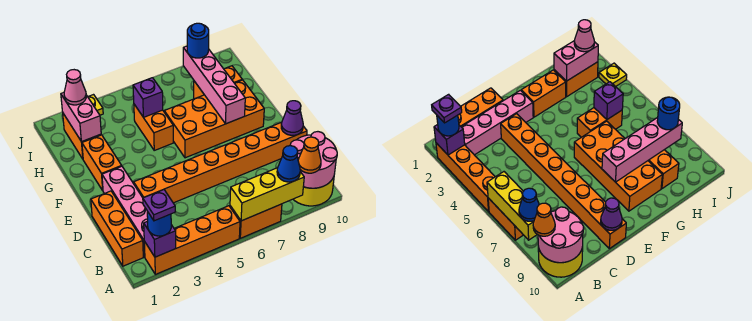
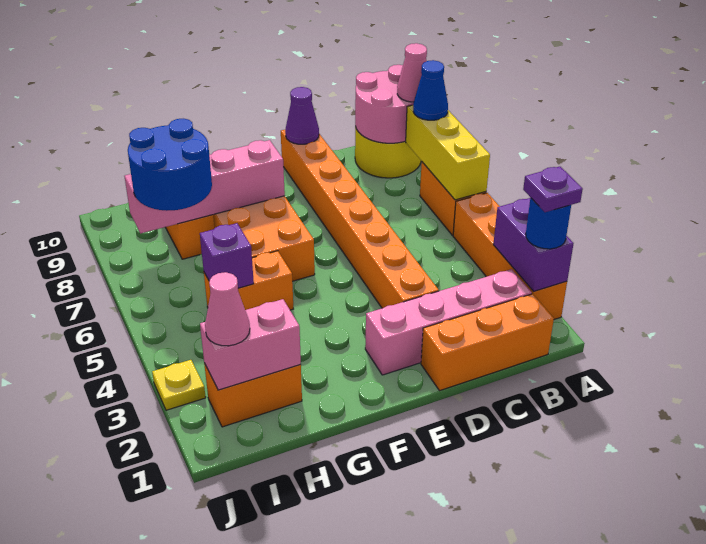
purple brick A2 level 2 -> purple brick A2:A3 level 2
orange cone A9 level 3 -> pink cone A9 level 3
orange brick F2:G2 level 1 -> none
blue round brick I8 level 3 -> blue round brick H7:I8 level 3

